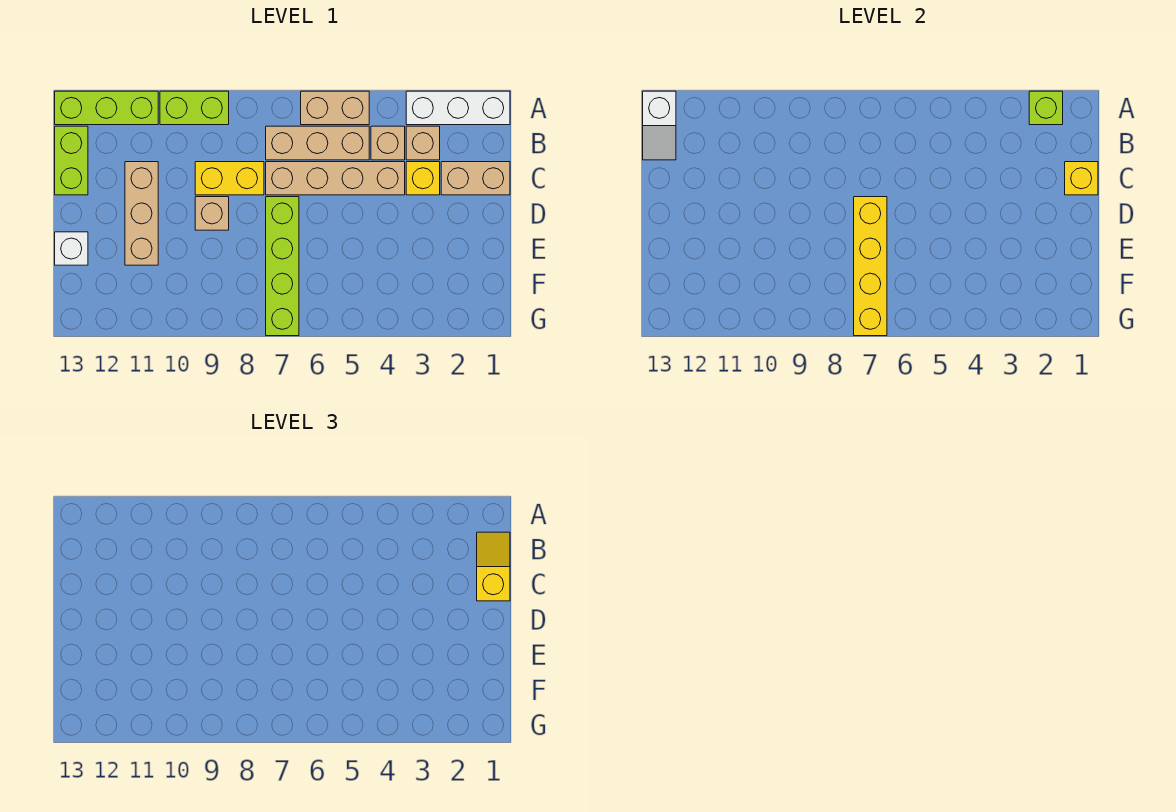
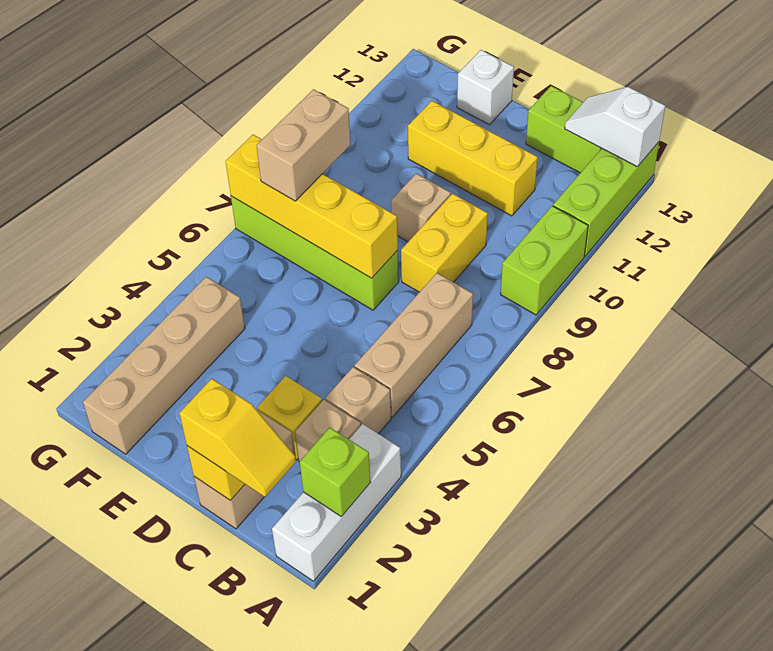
tan brick A5:A6 level 1 -> tan brick F7:F8 level 3
tan brick C4:C7 level 1 -> tan brick F1:F4 level 1
tan brick C11:E11 level 1 -> yellow brick C11:E11 level 1

